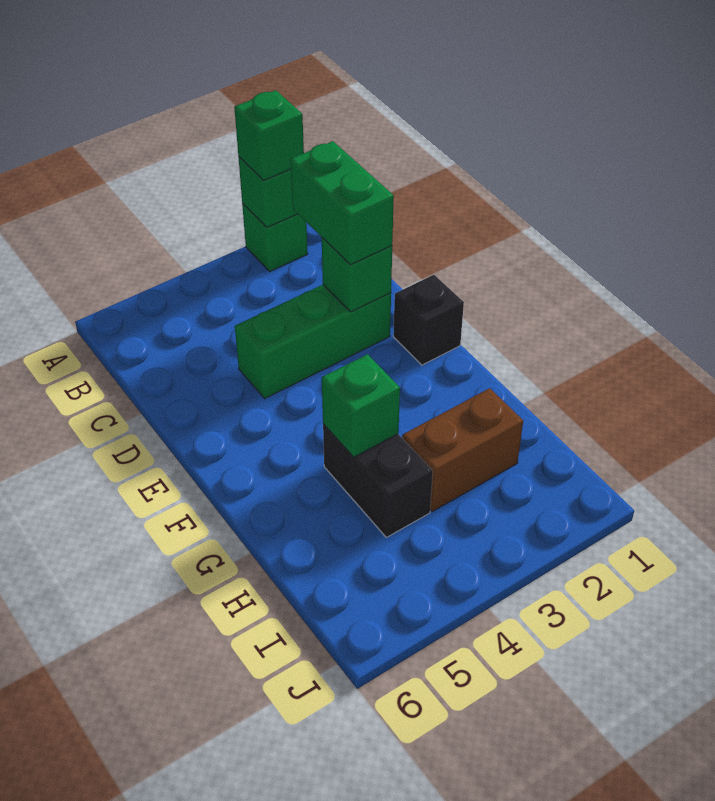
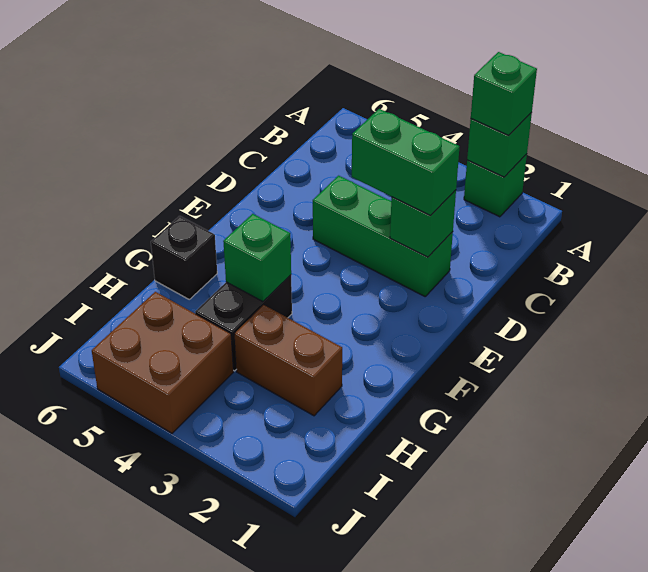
green brick C2:D2 level 3 -> green brick D2:D3 level 3
black brick E1 level 1 -> black brick G6 level 1
none -> brown brick I4:J5 level 1

